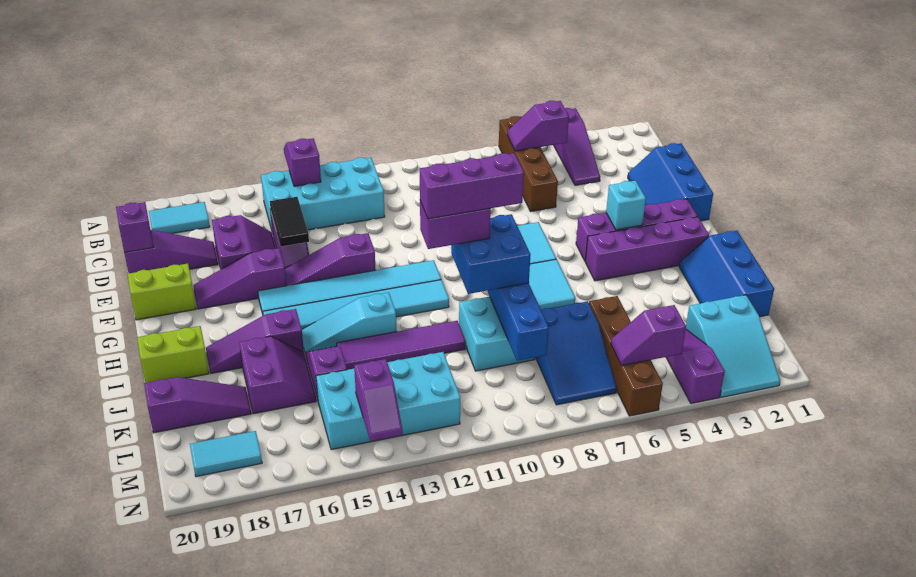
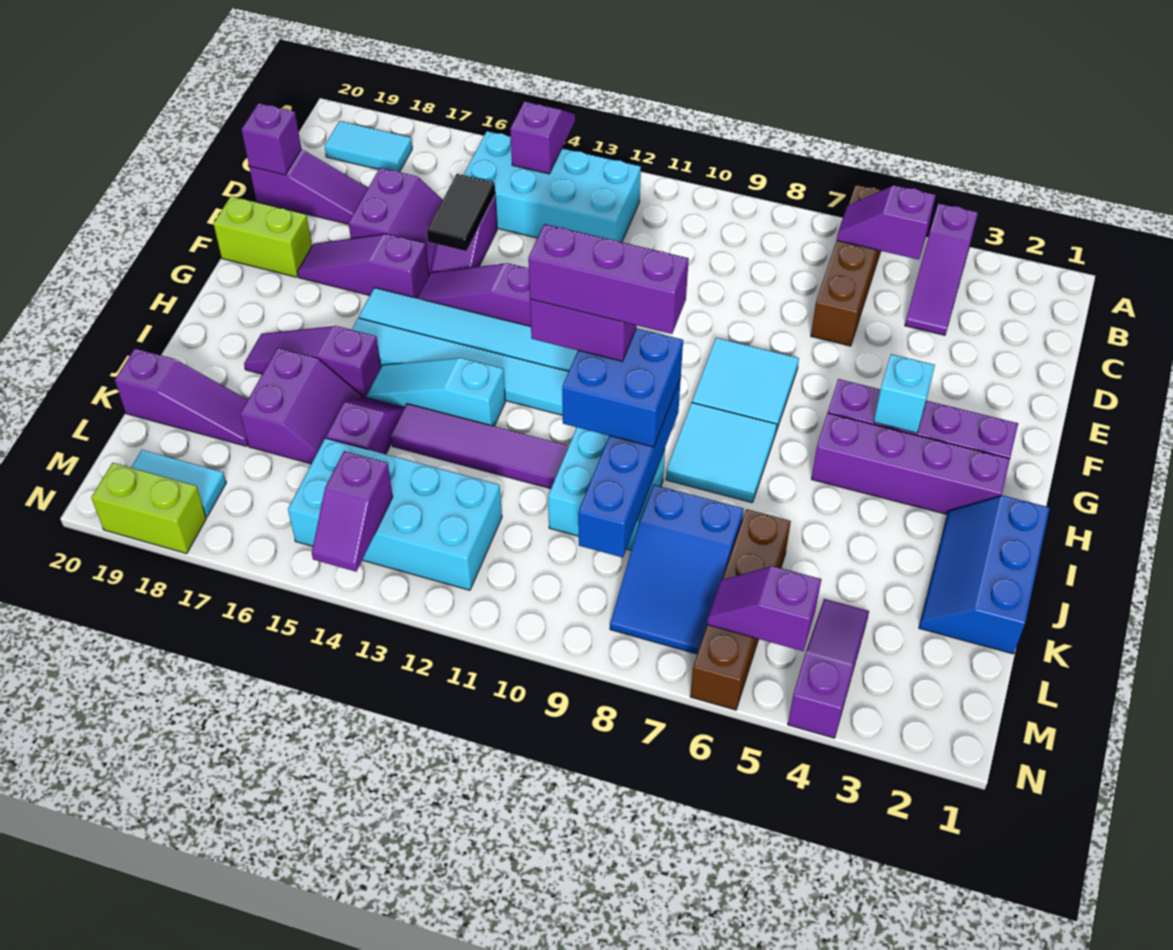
blue slope D1:F2 level 1 top 1 -> none
lime brick I19:I20 level 1 -> lime brick N18:N19 level 1
cyan slope L2:N3 level 1 top L -> none

